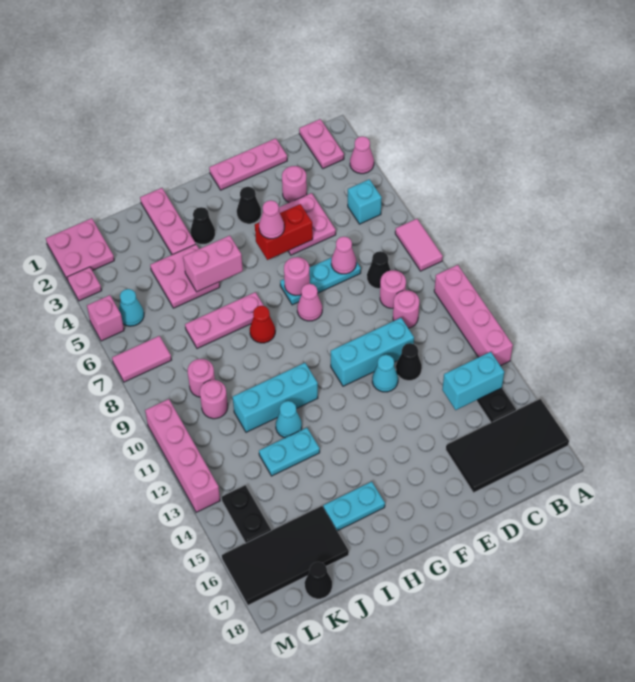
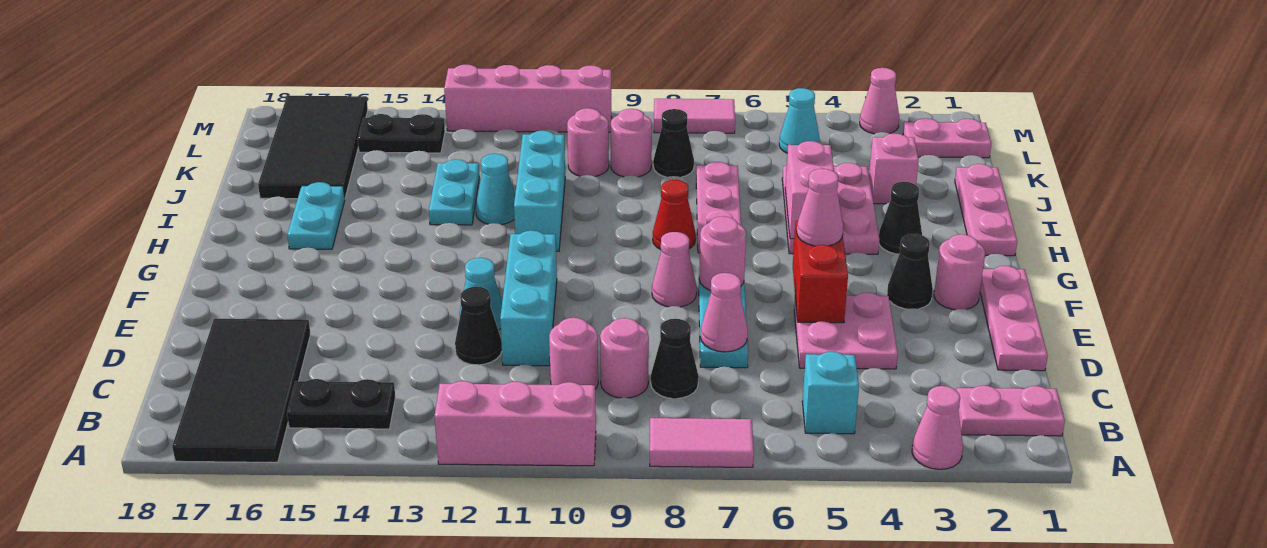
pink brick A10:A13 level 1 -> pink brick A10:A12 level 1
cyan brick B14:C14 level 2 -> none
pink round brick D3 level 1 -> pink round brick F2 level 1
pink plate I1:I3 level 1 -> pink plate H1:J1 level 1
pink plate I4:J5 level 1 -> pink plate H4:J5 level 1
black cone K18 level 1 -> black cone K8 level 1
pink plate L1:M2 level 1 -> pink plate L1:L2 level 1
pink tile L7:M7 level 1 -> pink tile M7:M8 level 1
pink plate M3 level 1 -> pink cone M3 level 1
pink brick M5 level 1 -> pink brick J3 level 1

